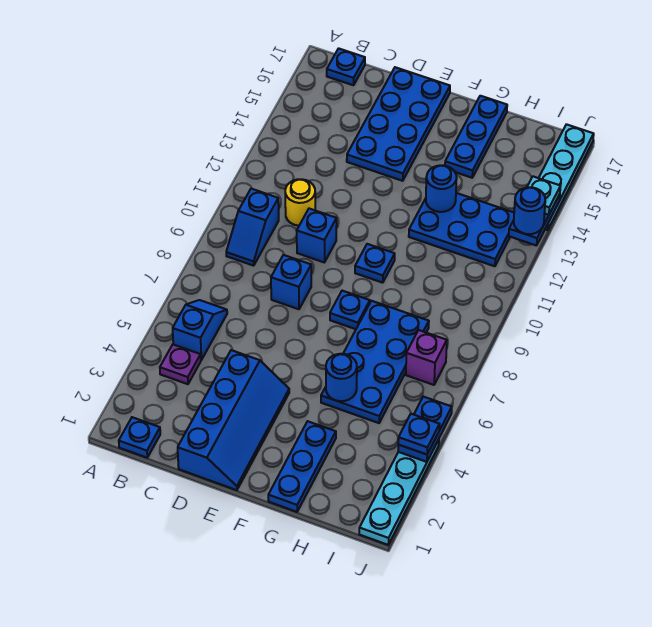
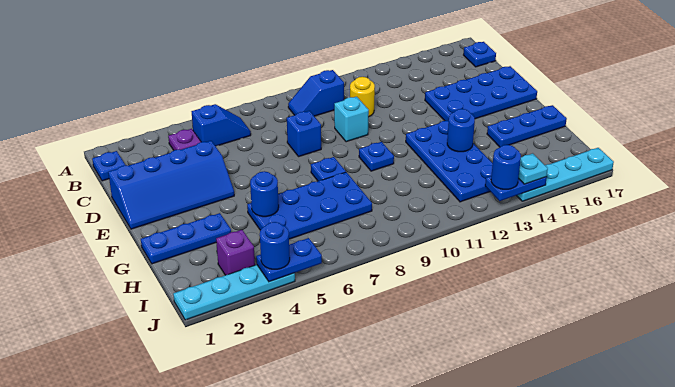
blue brick D10 level 1 -> cyan brick D10 level 1
blue plate G12:I13 level 1 -> blue plate F12:I13 level 1
purple brick I7 level 1 -> purple brick I3 level 1
blue plate J4 level 3 -> blue round brick J4 level 3

